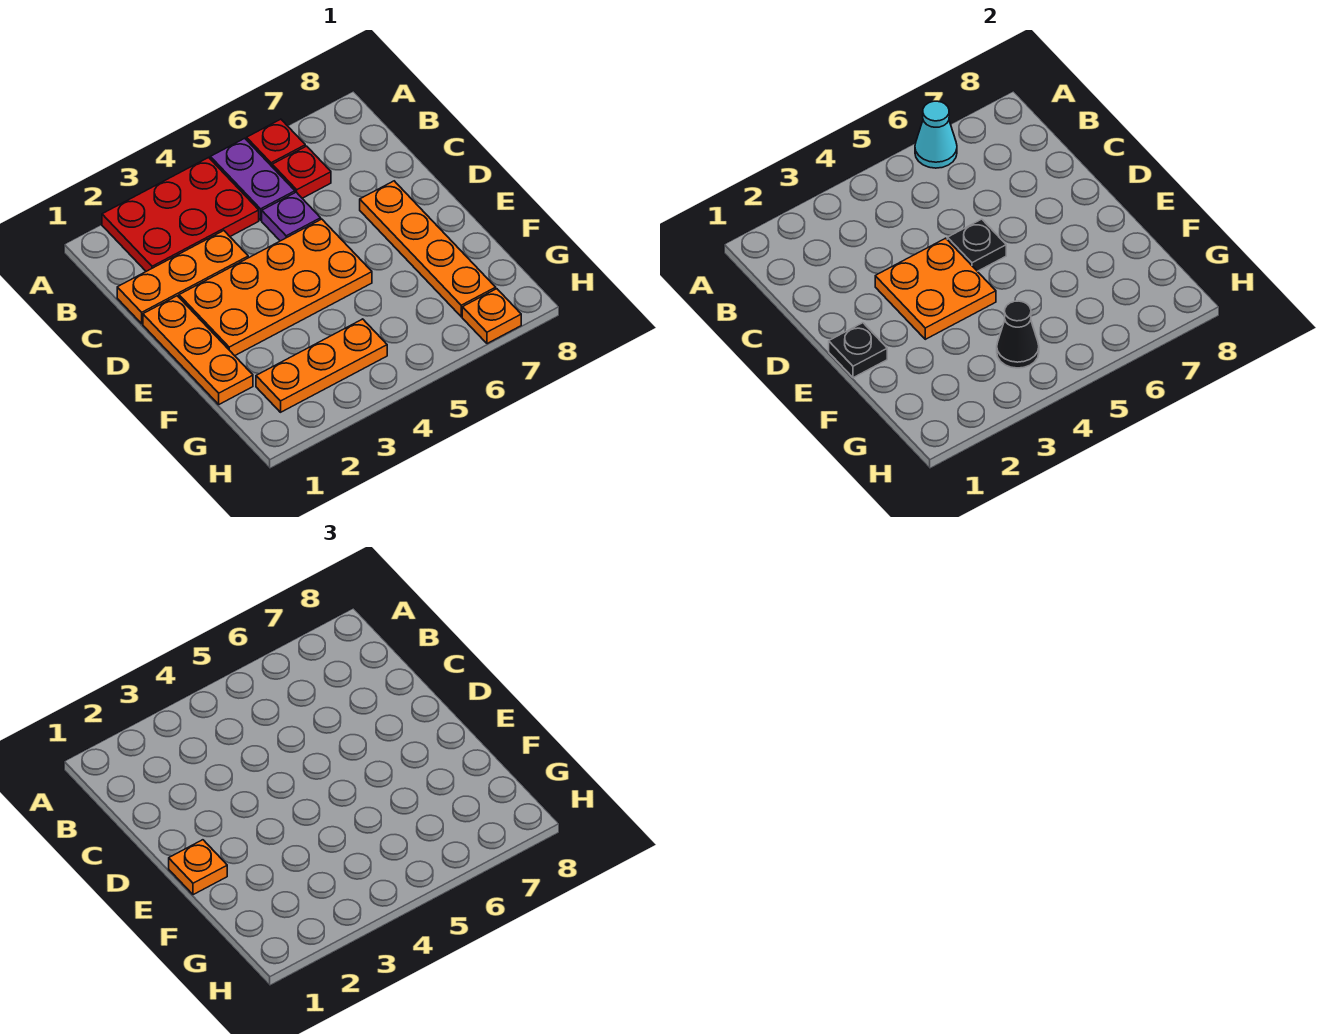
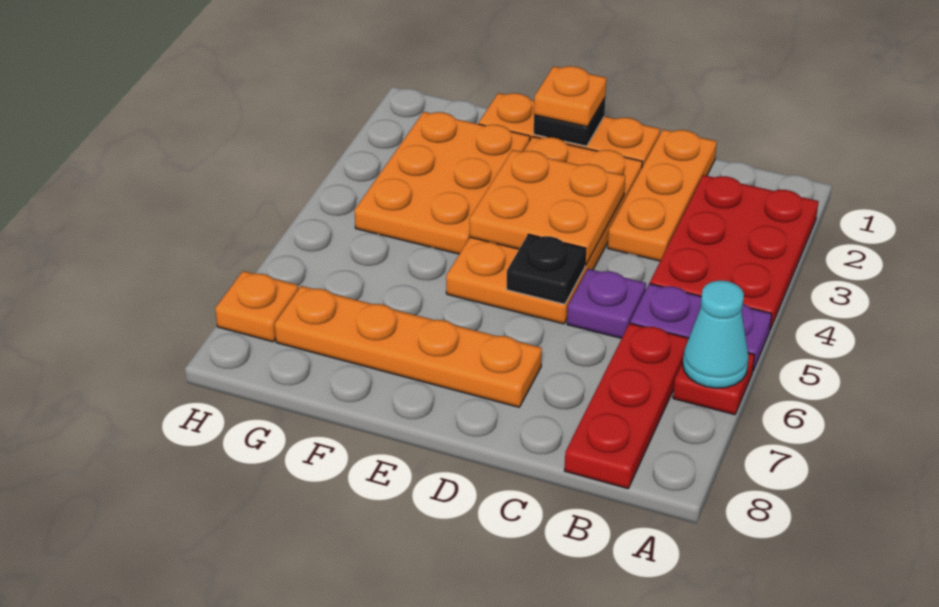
red plate B6 level 1 -> red plate B6:B8 level 1
orange plate G2:G4 level 1 -> orange plate F2:G4 level 1
black cone G4 level 2 -> none

